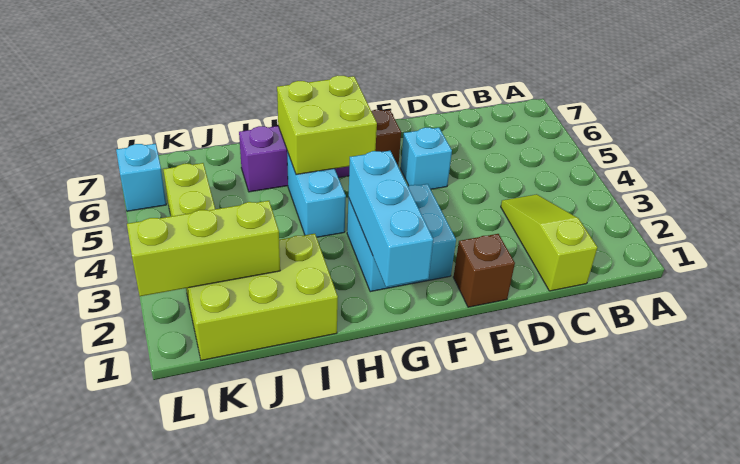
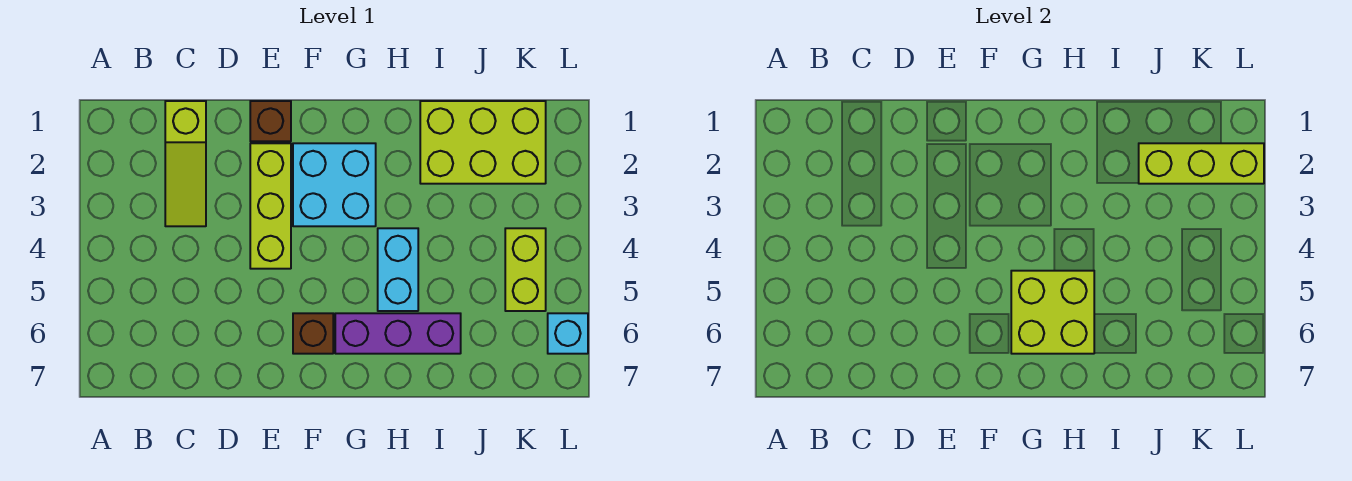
none -> lime brick E2:E4 level 1
cyan brick E5 level 1 -> none
cyan brick G1:G3 level 2 -> none

